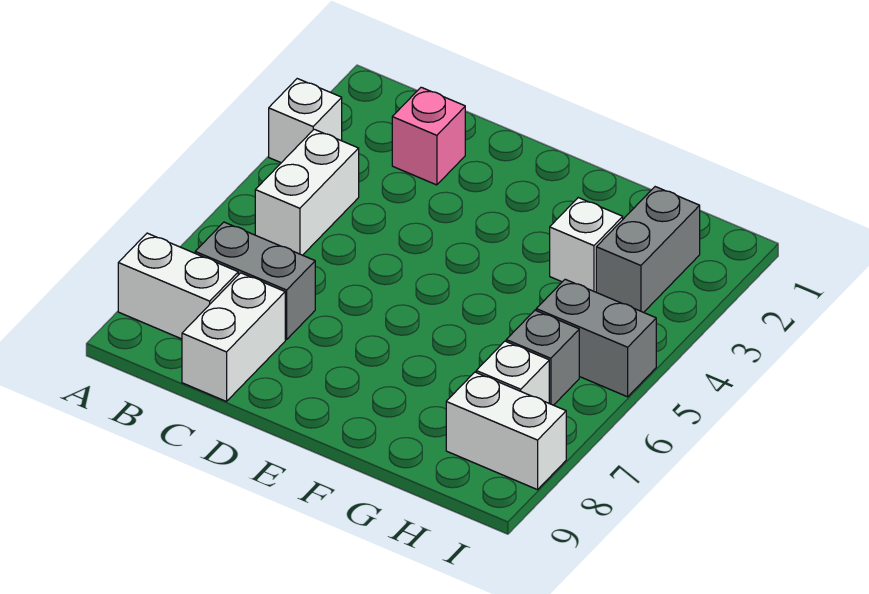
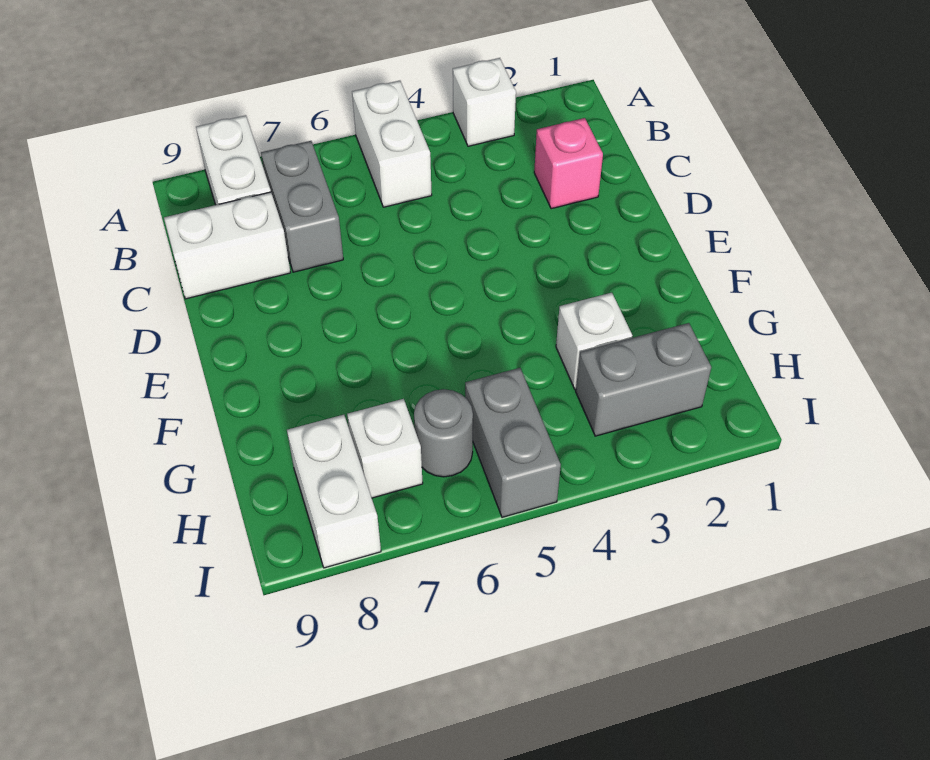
white brick B4:B5 level 1 -> white brick A5:B5 level 1
grey brick H6 level 1 -> grey round brick H6 level 1

